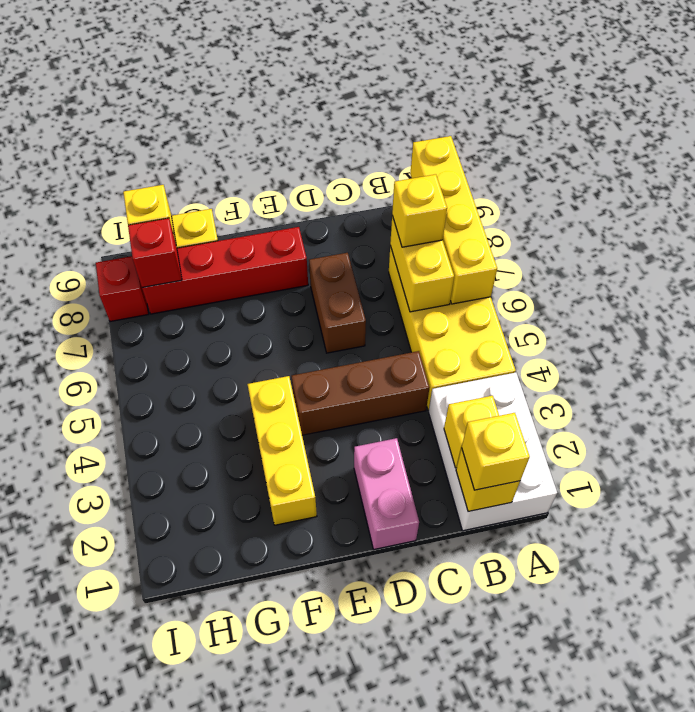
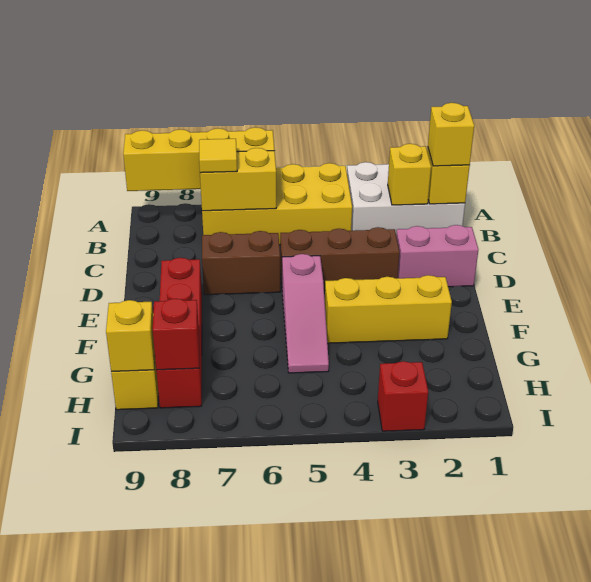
yellow brick B7 level 3 -> yellow tile B7 level 3
brown brick C4:E4 level 1 -> brown brick D3:D5 level 1
none -> pink slope E5:G5 level 1 top E
red brick I8 level 1 -> red brick I3 level 1

